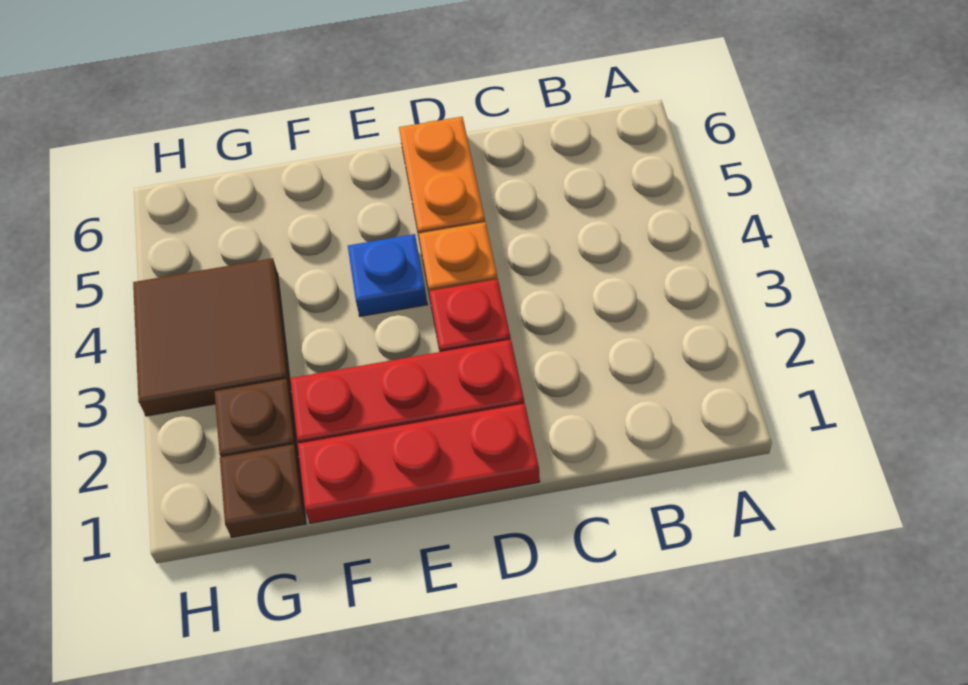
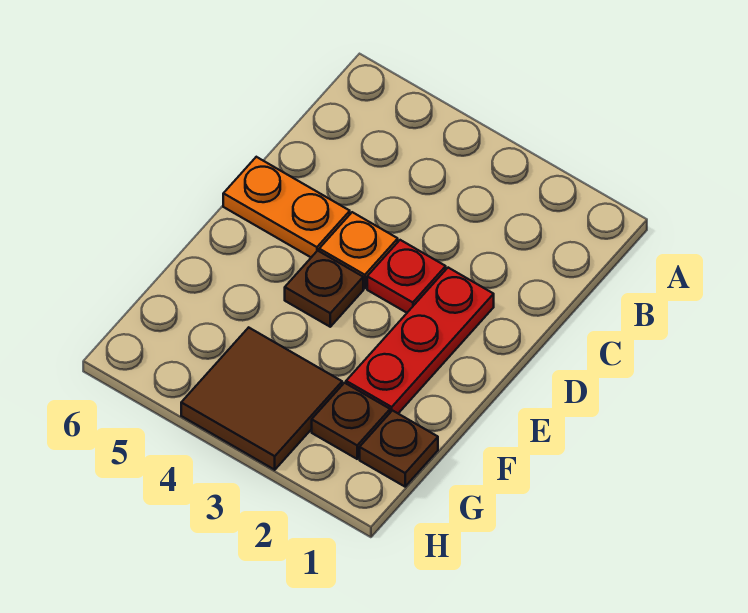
red plate D1:F1 level 1 -> none
blue plate E4 level 1 -> brown plate E4 level 1

